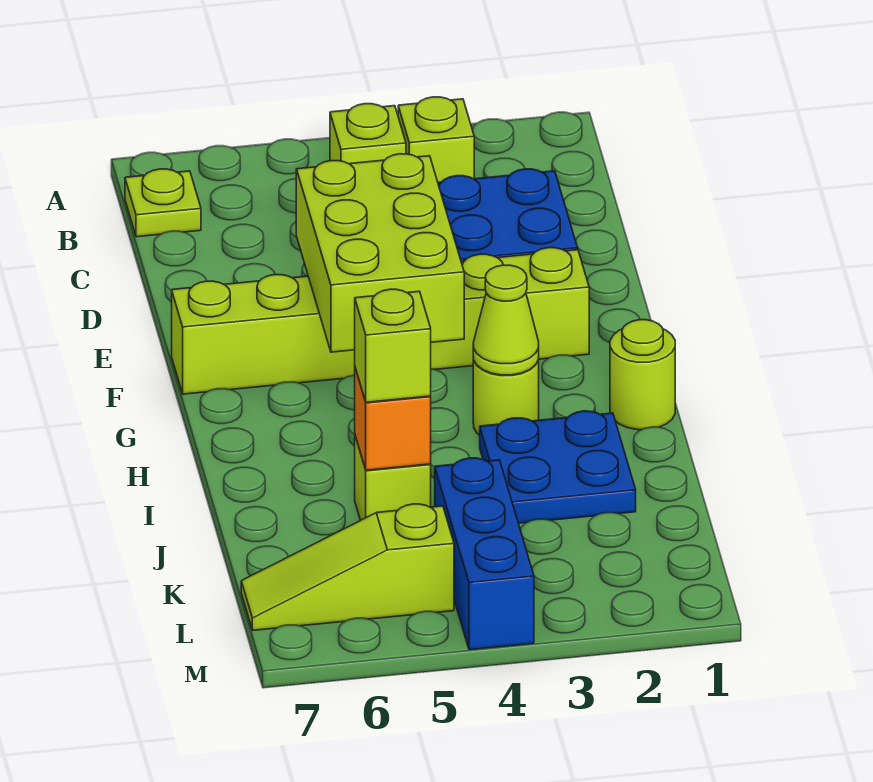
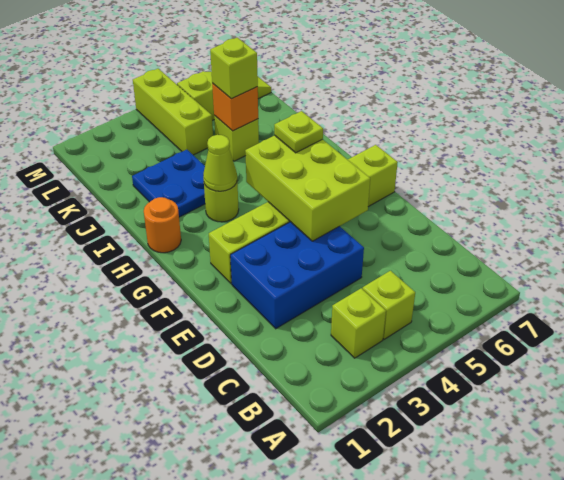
lime plate B7 level 1 -> lime plate G5 level 3
lime round brick H1 level 1 -> orange round brick H1 level 1
blue brick K4:M4 level 1 -> lime brick K4:M4 level 1

